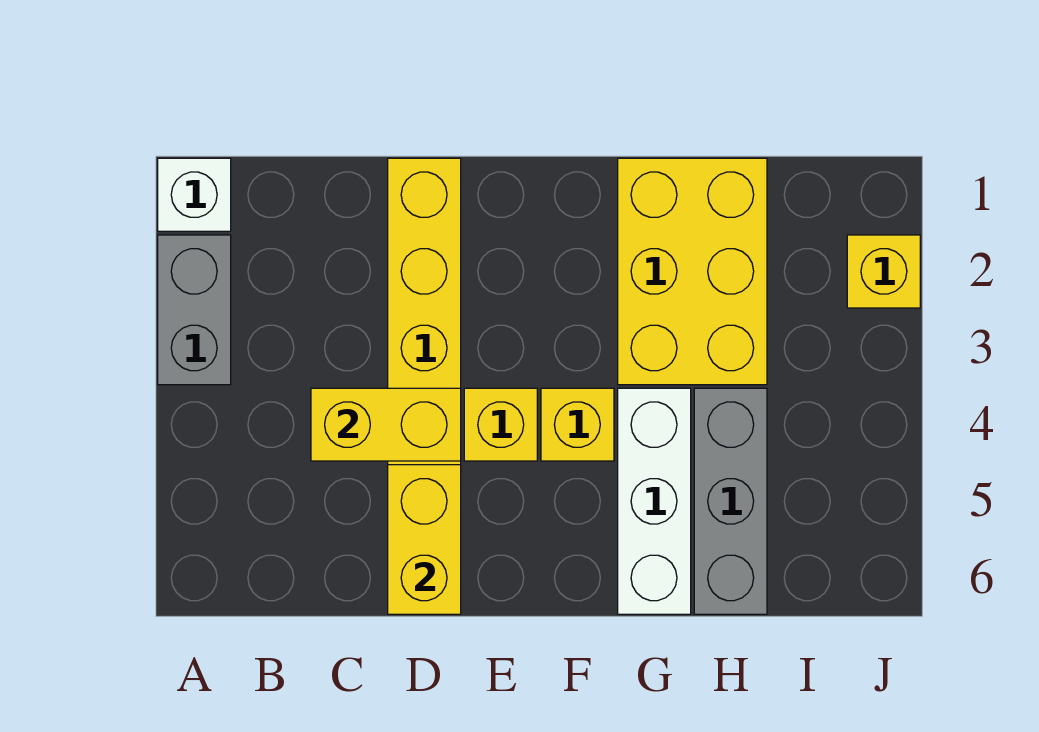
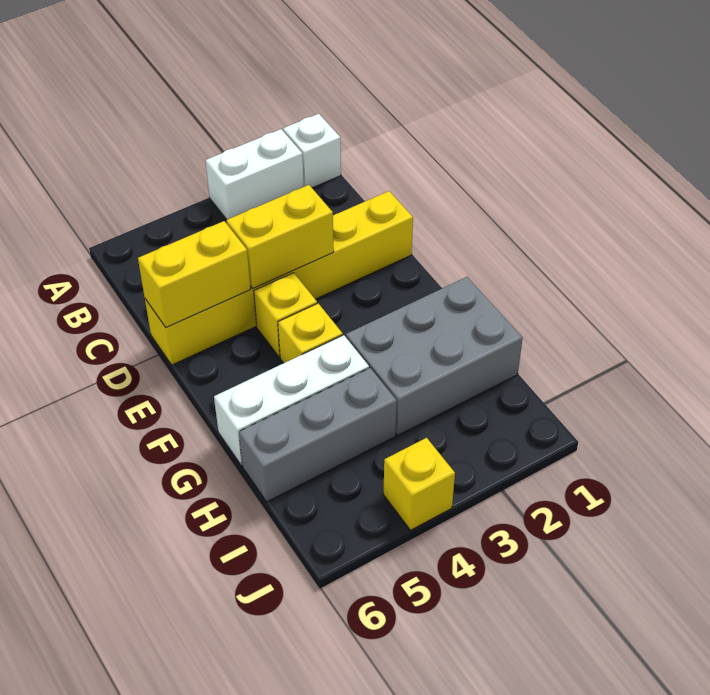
grey brick A2:A3 level 1 -> white brick A2:A3 level 1
yellow brick C4:D4 level 2 -> yellow brick D3:D4 level 2
yellow brick G1:H3 level 1 -> grey brick G1:H3 level 1
yellow brick J2 level 1 -> yellow brick J4 level 1

